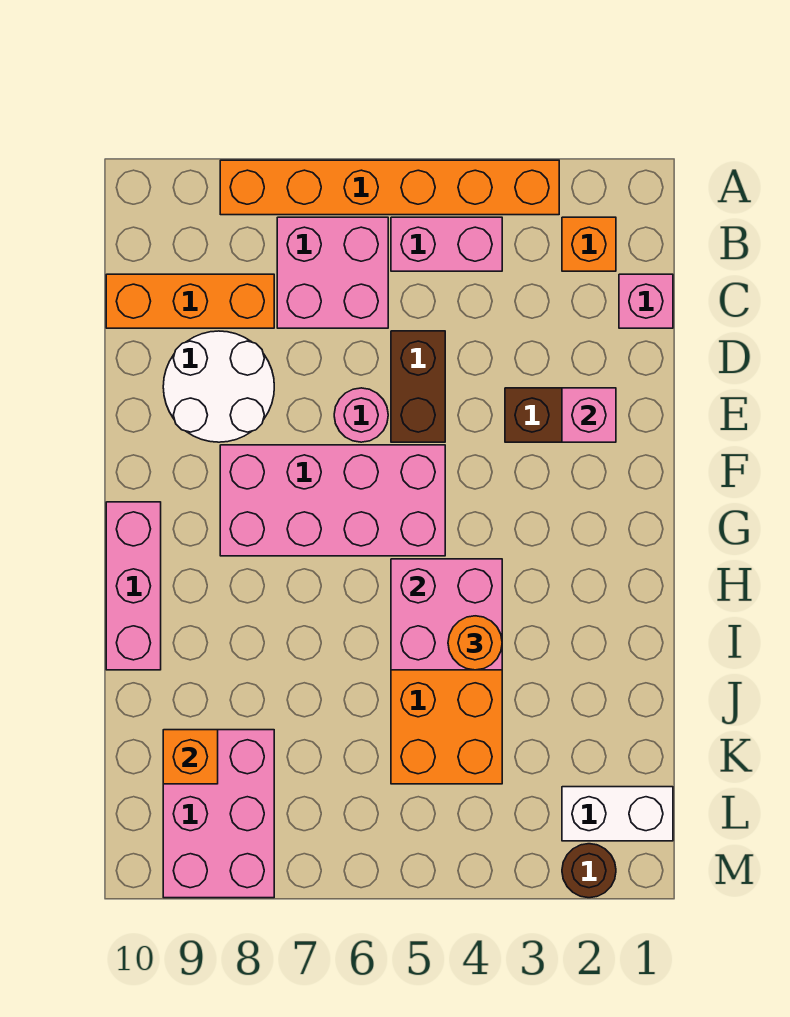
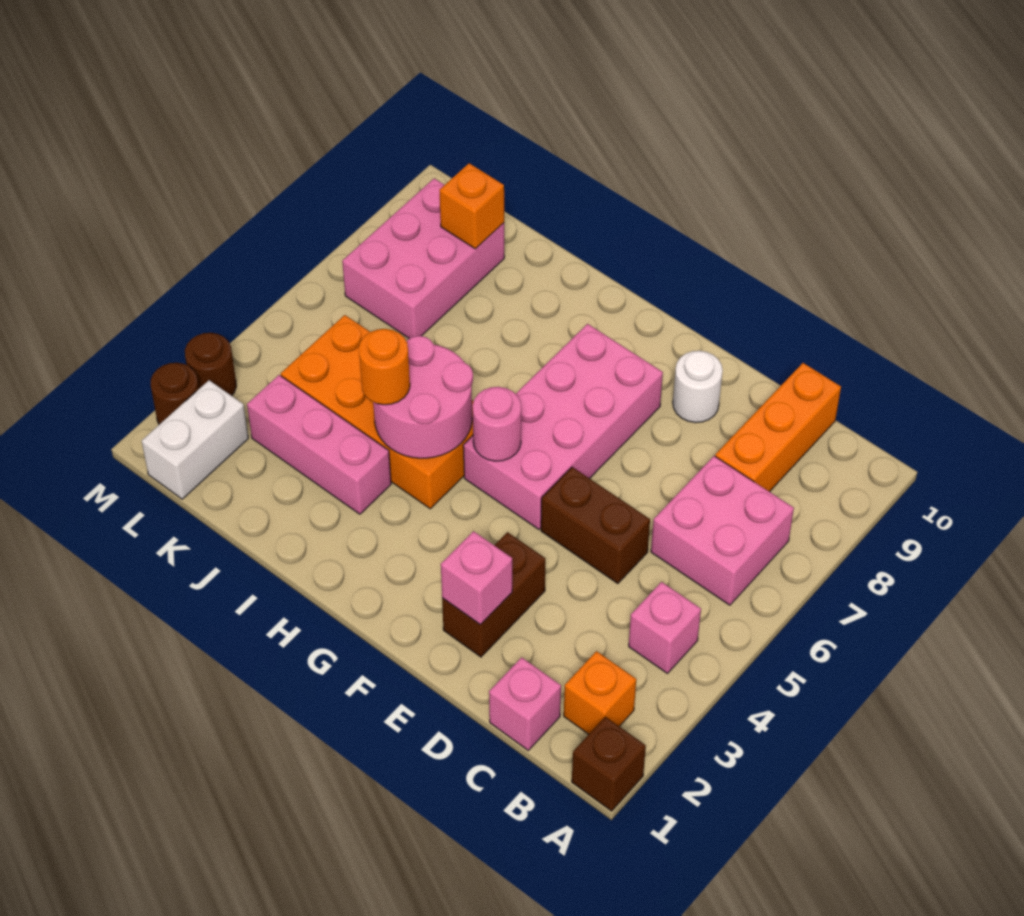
none -> brown brick A1 level 1
orange brick A3:A8 level 1 -> none
pink brick B4:B5 level 1 -> pink brick B4 level 1
white round brick D8:E9 level 1 -> white round brick E9 level 1
pink round brick E6 level 1 -> pink round brick G5 level 2
pink brick G10:I10 level 1 -> pink brick I3:K3 level 1
pink brick H4:I5 level 2 -> pink round brick H4:I5 level 2
pink brick K8:M9 level 1 -> pink brick K7:L9 level 1
none -> brown round brick M3 level 1

